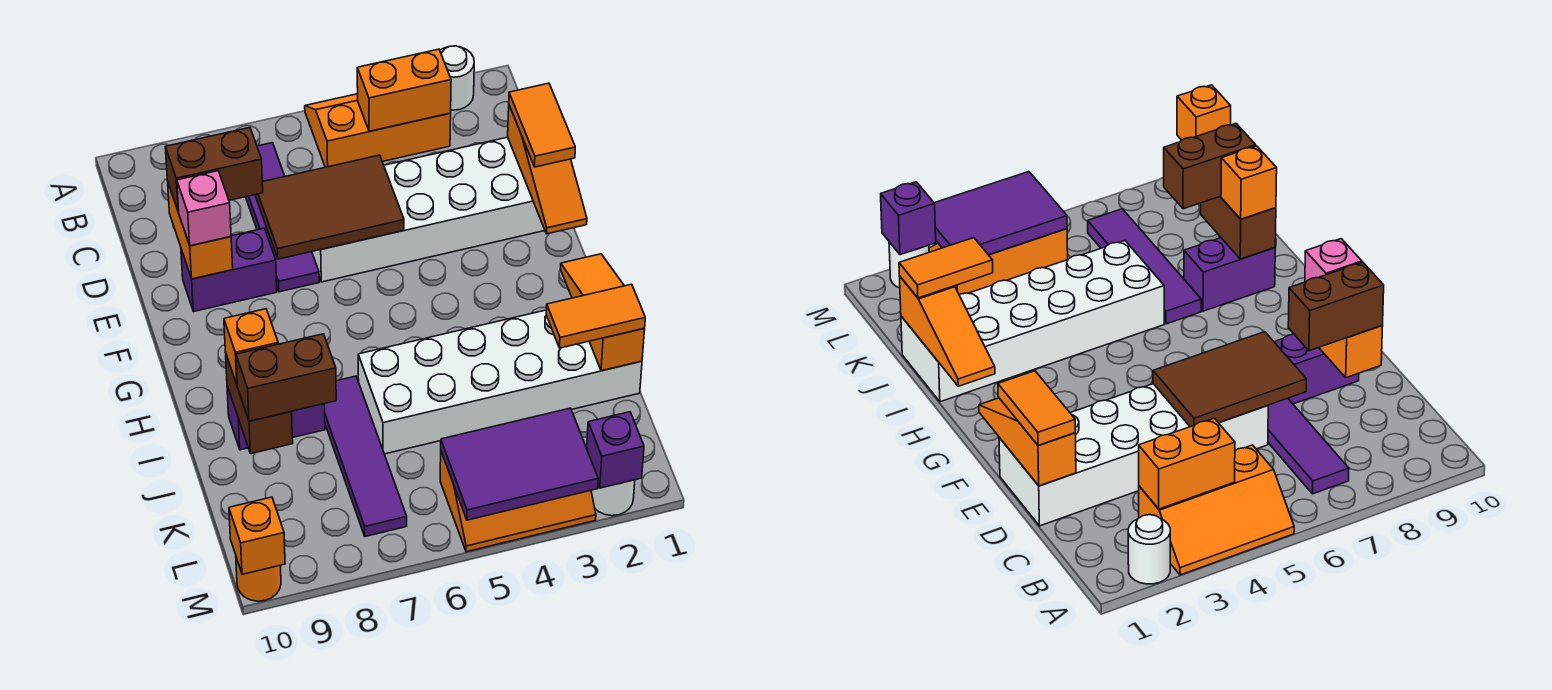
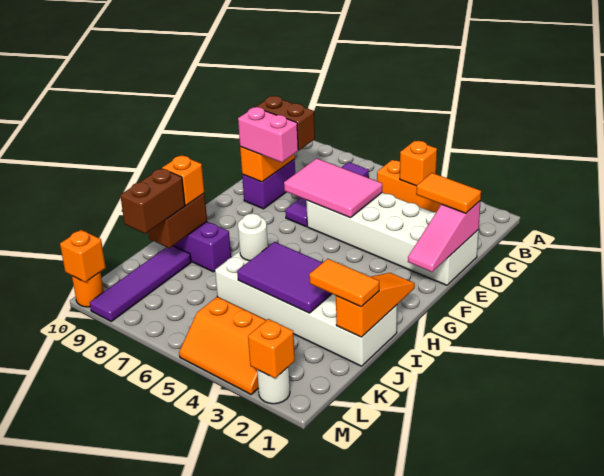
white round brick A2 level 1 -> white round brick I6 level 2
orange brick B3:B4 level 2 -> orange brick B4 level 2
orange slope D1:F1 level 2 top D -> pink slope D1:F1 level 2 top D
orange tile D1:E1 level 3 -> orange tile D1:D2 level 3
brown tile D5:E7 level 2 -> pink tile D5:E7 level 2
purple brick E8:E9 level 1 -> purple brick D9:E9 level 1
pink brick E9 level 3 -> pink brick E8:E9 level 3
purple tile I7:L7 level 1 -> purple tile J9:M9 level 1
brown brick J8:J9 level 3 -> brown brick J9:K9 level 3
purple tile L3:M5 level 2 -> purple tile I3:J5 level 2
purple brick M2 level 2 -> orange brick M2 level 2

